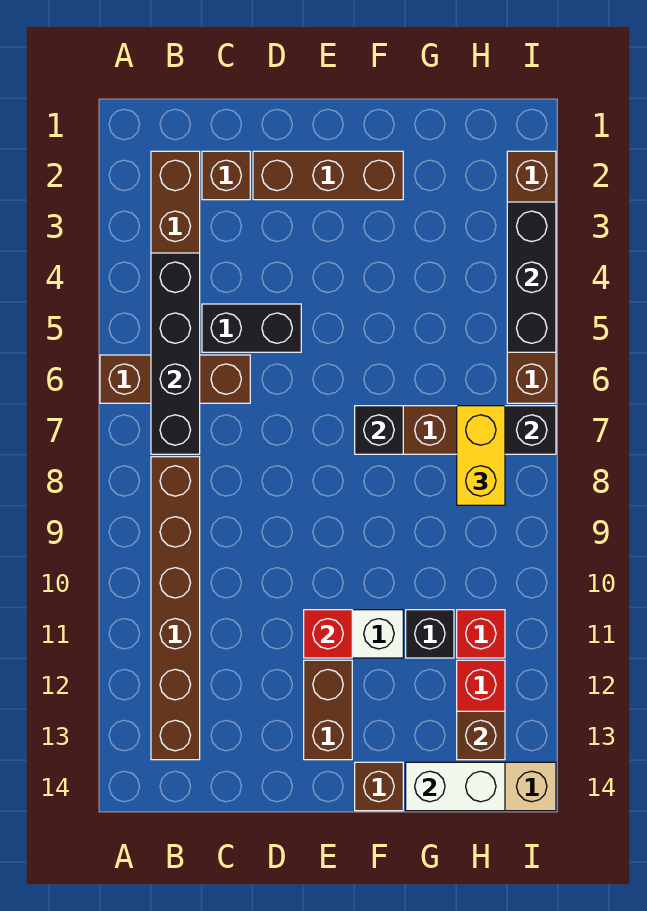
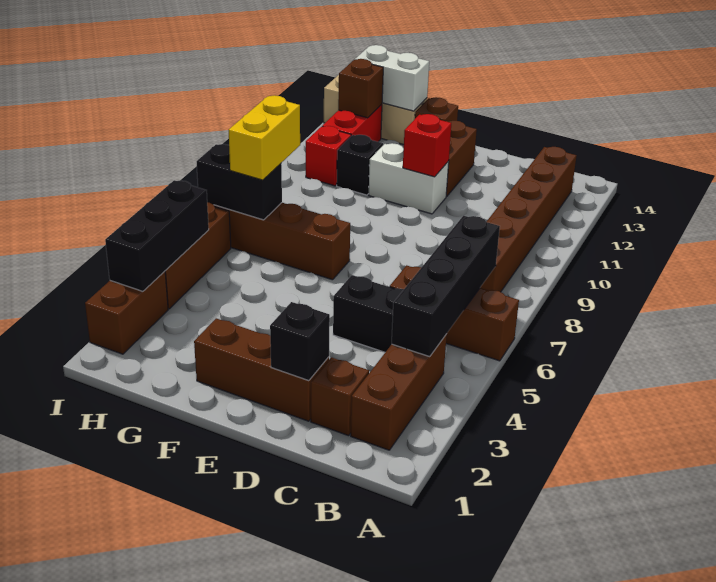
black brick F7 level 2 -> black brick D2 level 2

